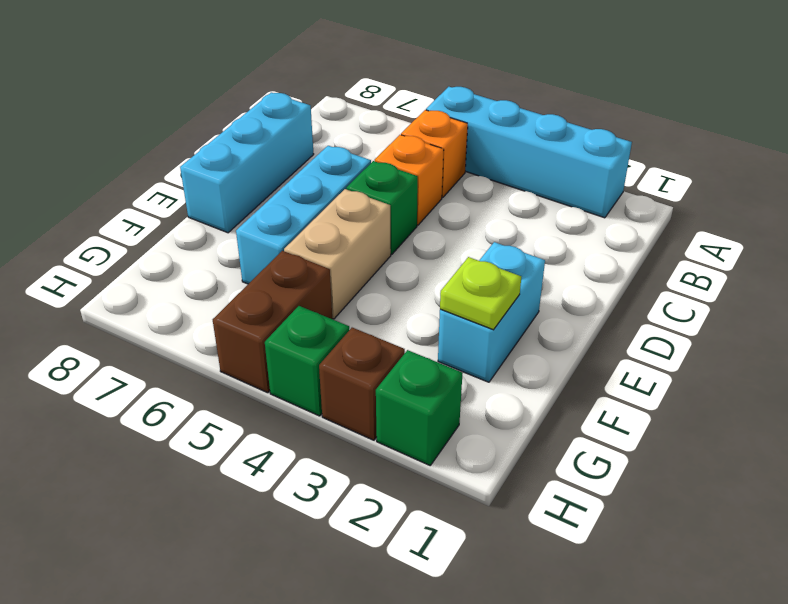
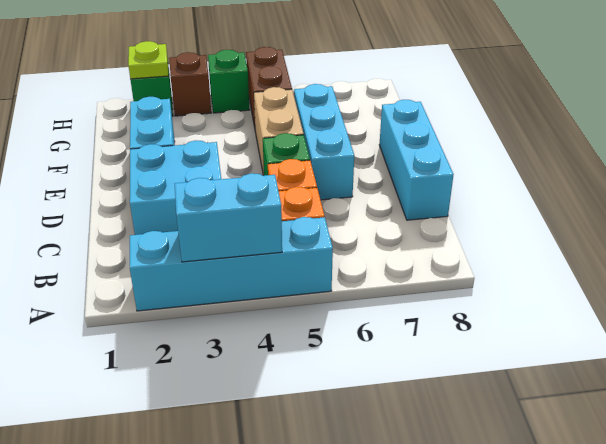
none -> cyan brick A3:A4 level 2
none -> cyan brick C2:D3 level 1
lime plate F2 level 2 -> lime plate H2 level 2

